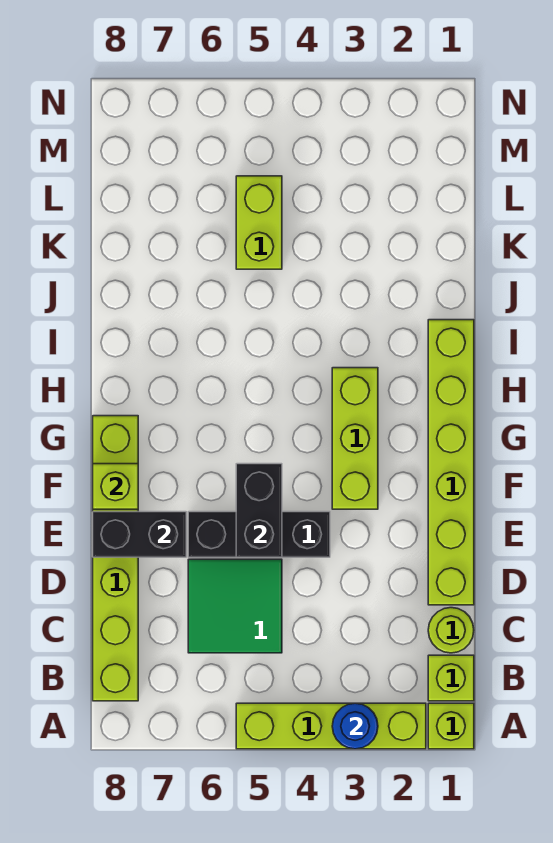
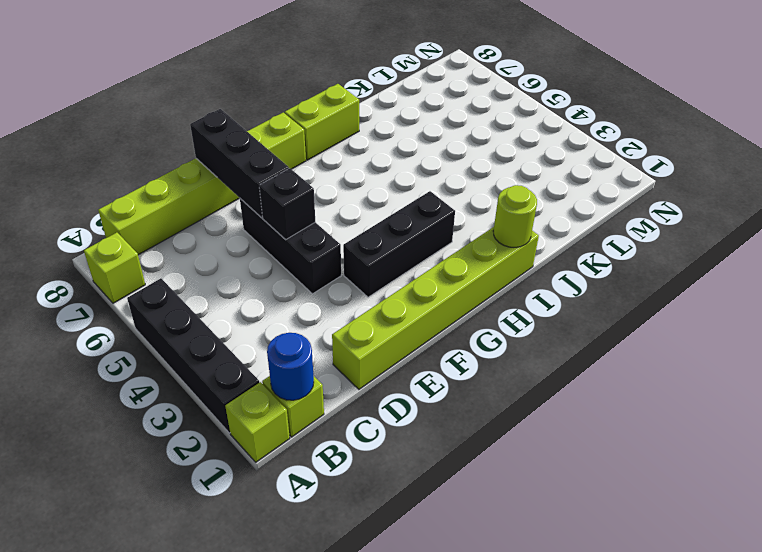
lime brick A2:A5 level 1 -> black brick A2:A5 level 1
blue round brick A3 level 2 -> blue round brick B1 level 2
lime round brick C1 level 1 -> lime round brick I1 level 2
green tile C5:D6 level 1 -> none
black brick E5:F5 level 2 -> black brick E5 level 2
black brick E7:E8 level 2 -> black brick E6:E8 level 2
lime brick F3:H3 level 1 -> black brick F3:H3 level 1
lime brick F8 level 2 -> lime brick A7 level 1
lime brick K5:L5 level 1 -> lime brick H8:I8 level 1

